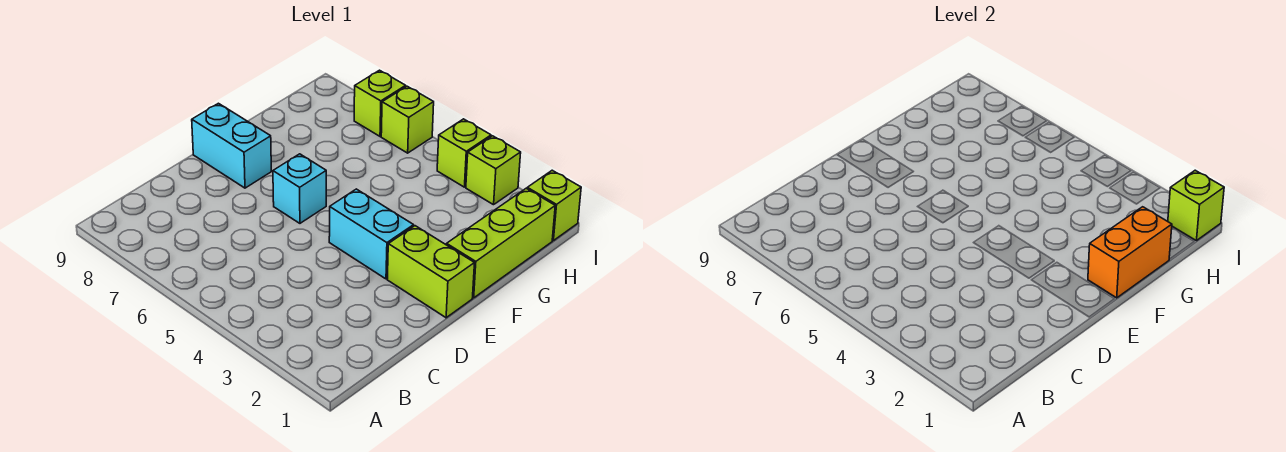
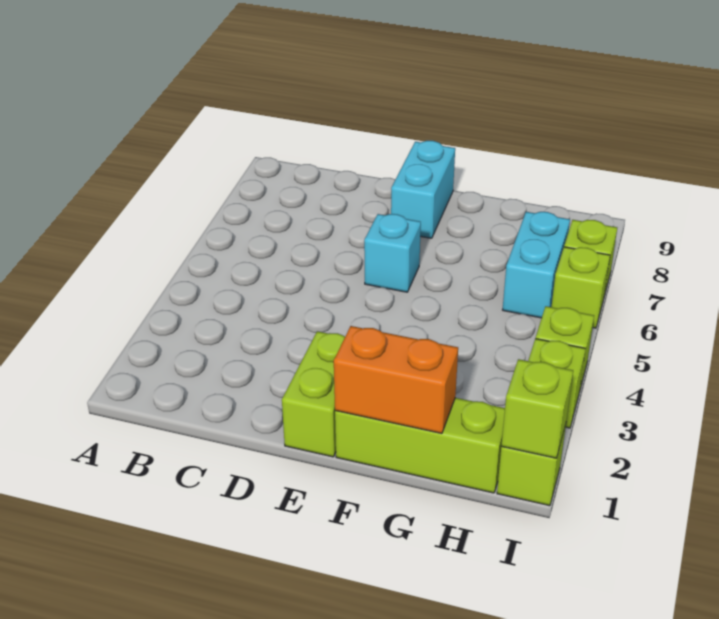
cyan brick E3:E4 level 1 -> cyan brick H6:H7 level 1

